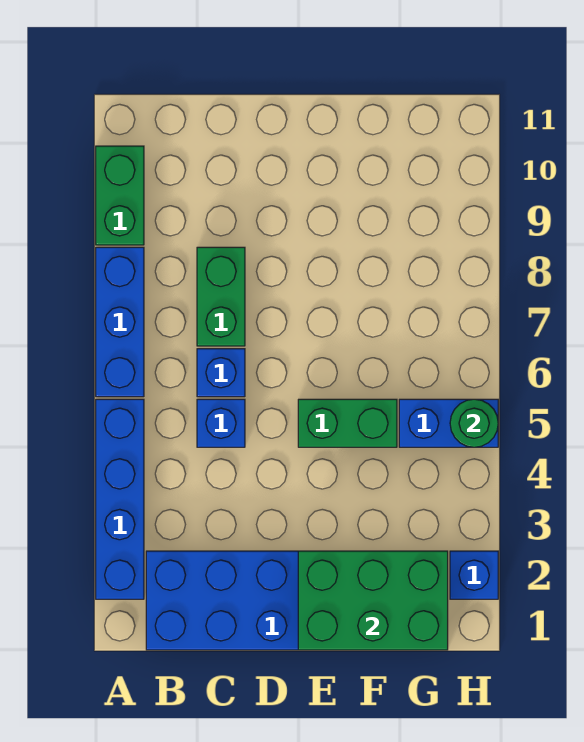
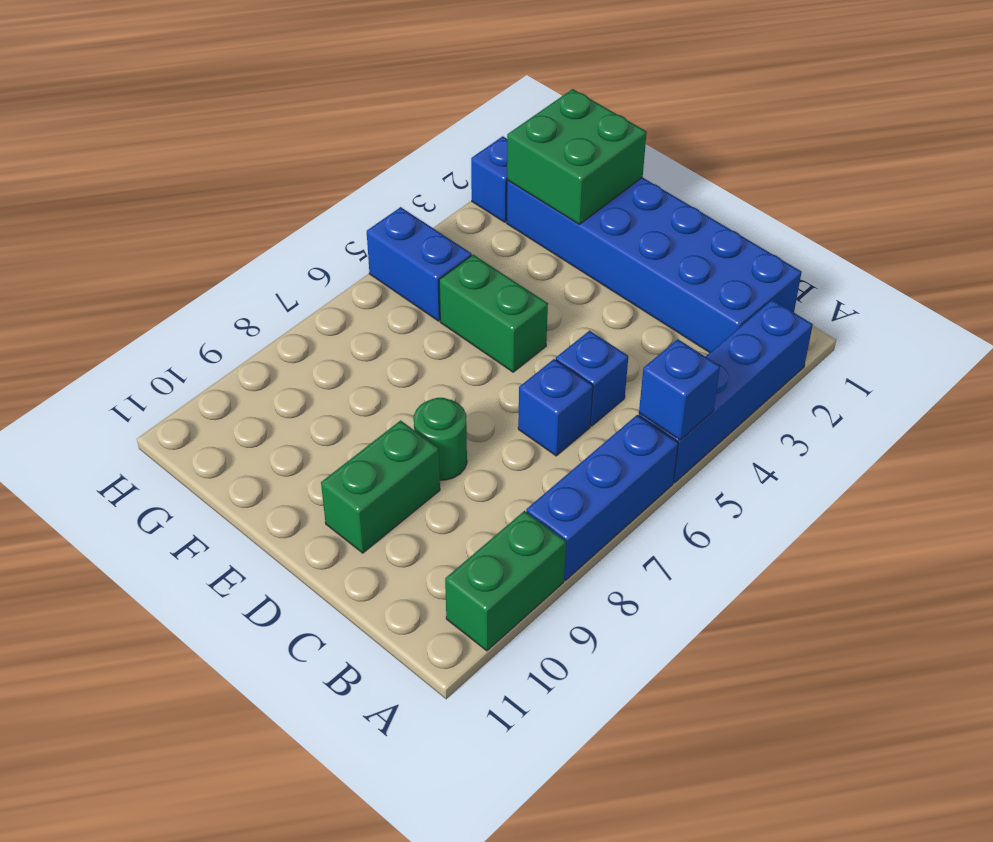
none -> blue brick A5 level 2
green brick C7:C8 level 1 -> green brick D9:D10 level 1
green brick E1:G2 level 2 -> green brick F1:G2 level 2
green round brick H5 level 2 -> green round brick D8 level 1

